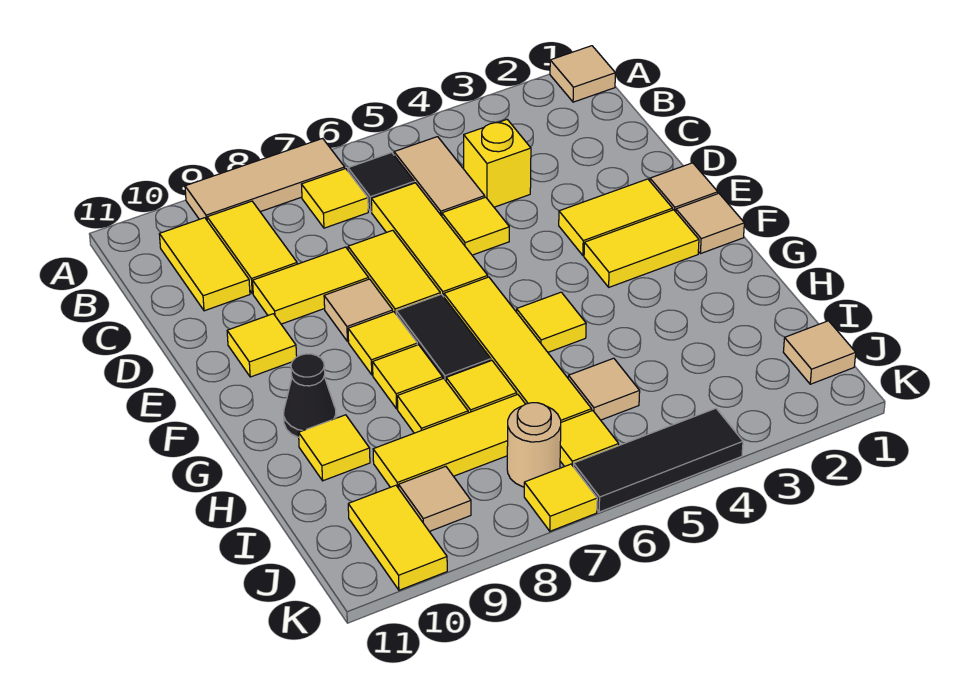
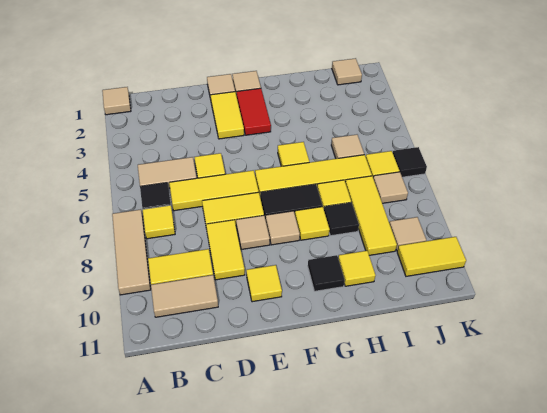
yellow tile B10:C10 level 1 -> tan tile B10:C10 level 1
yellow brick C4 level 1 -> none
yellow tile F2:F3 level 1 -> red tile F2:F3 level 1
yellow tile F8 level 1 -> tan tile F8 level 1
black cone G10 level 1 -> black tile G10 level 1
yellow tile H8 level 1 -> black tile H8 level 1
tan round brick J7 level 1 -> tan tile J7 level 1
black tile K4:K6 level 1 -> black tile K6 level 1
yellow tile K7 level 1 -> none

